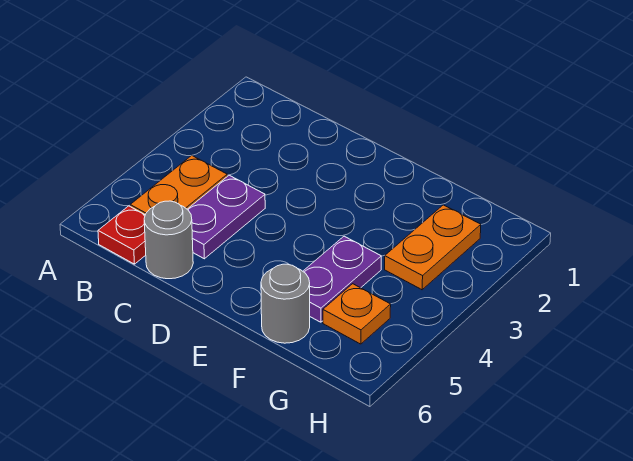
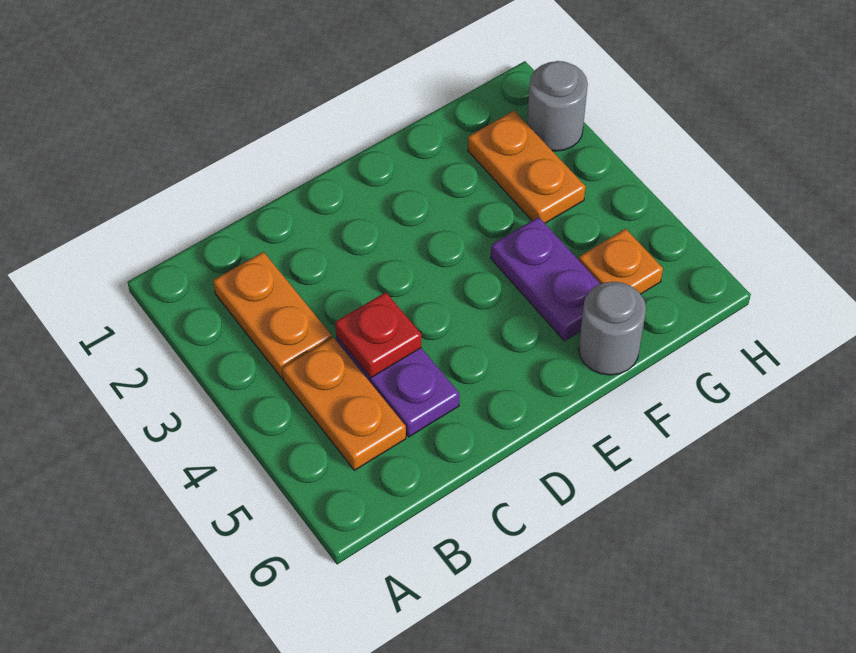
none -> orange plate B2:B3 level 1
red plate B6 level 1 -> red plate C4 level 2
grey round brick C6 level 1 -> grey round brick H2 level 1

